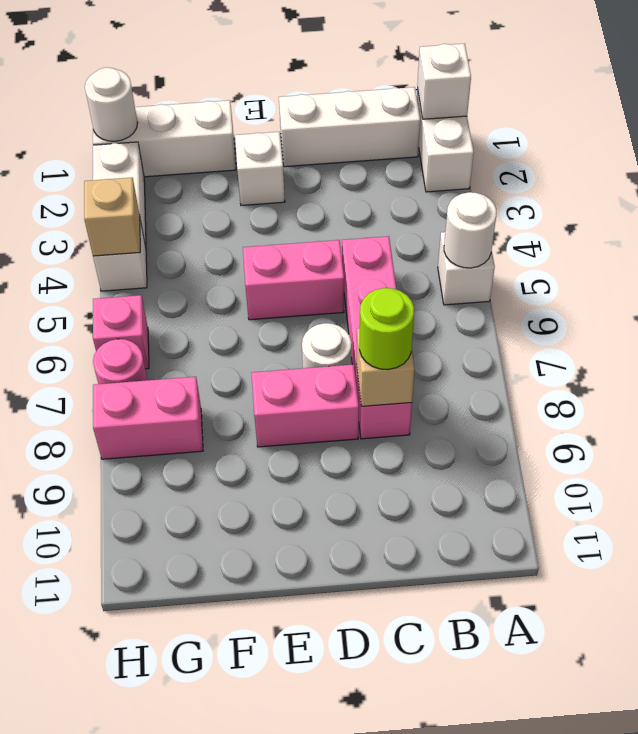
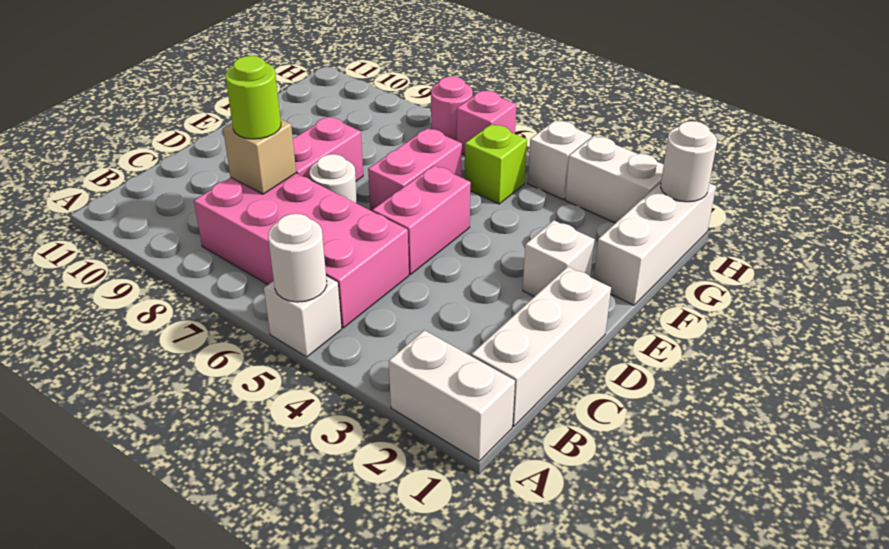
white brick A1 level 2 -> none
pink brick C5:C8 level 1 -> pink brick B5:C8 level 1
none -> lime brick G5 level 1
pink brick G8:H8 level 1 -> pink brick E6:F6 level 1
tan brick H4 level 2 -> none

